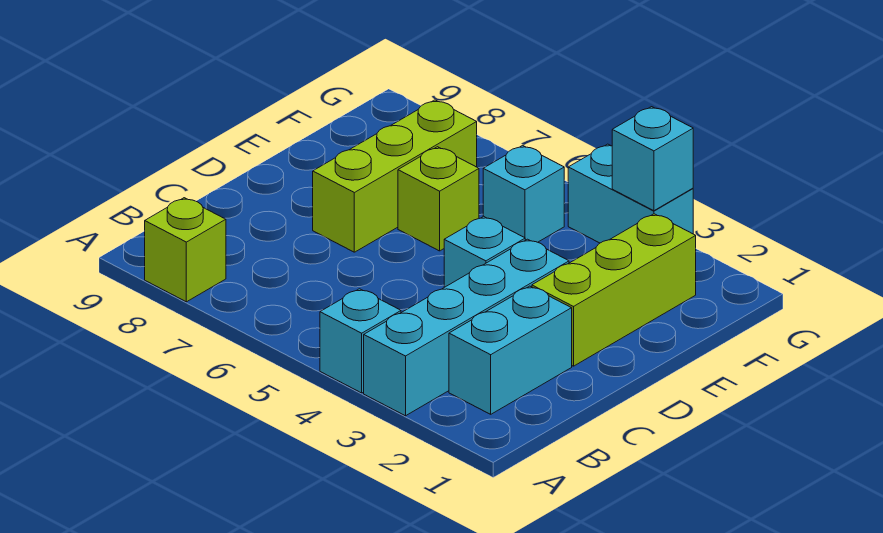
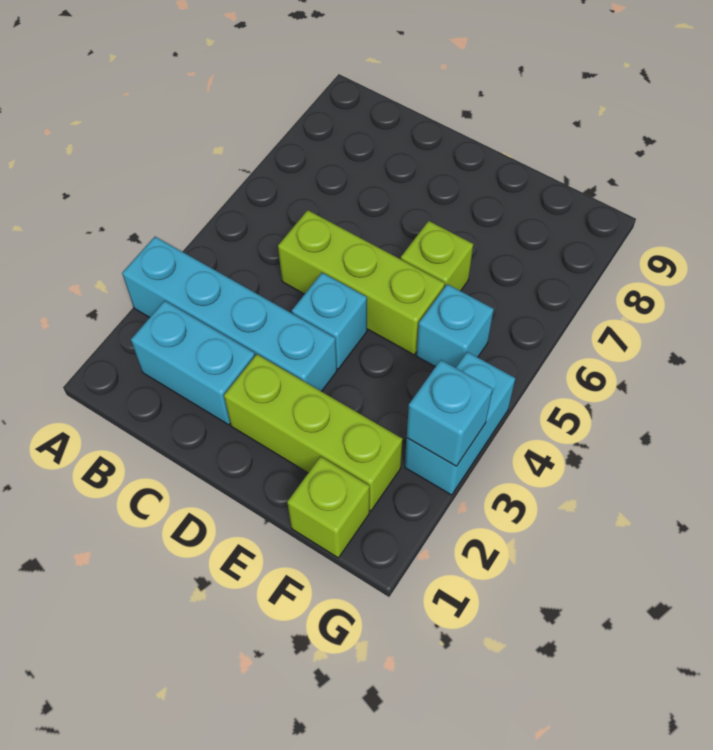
cyan brick A4 level 1 -> none
lime brick A8 level 1 -> lime brick F1 level 1
lime brick D7:F7 level 1 -> lime brick C5:E5 level 1

